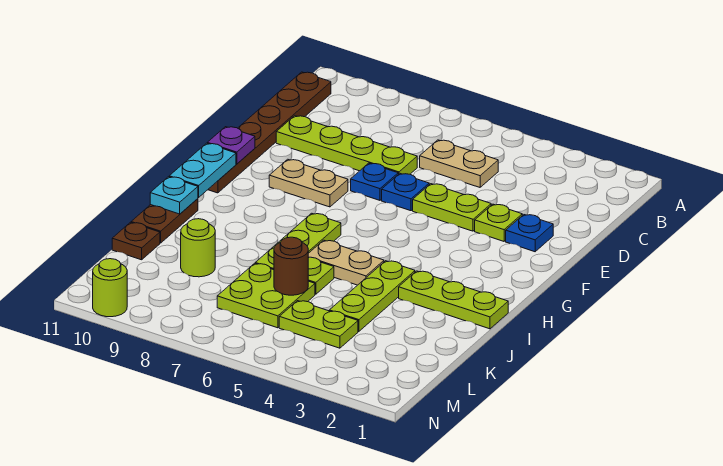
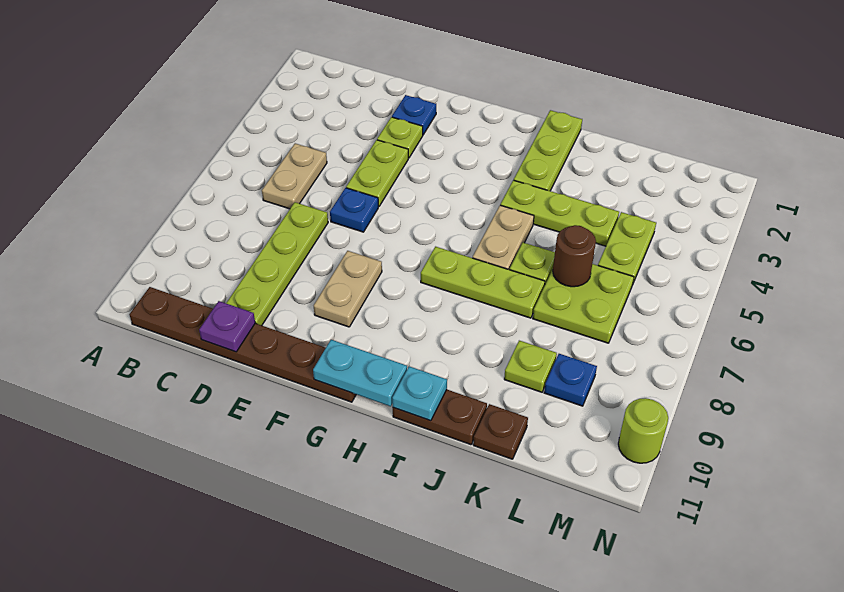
blue plate E7 level 1 -> blue plate L9 level 1
purple plate F11 level 2 -> purple plate D11 level 2
lime round brick K9 level 1 -> lime plate K9 level 1

